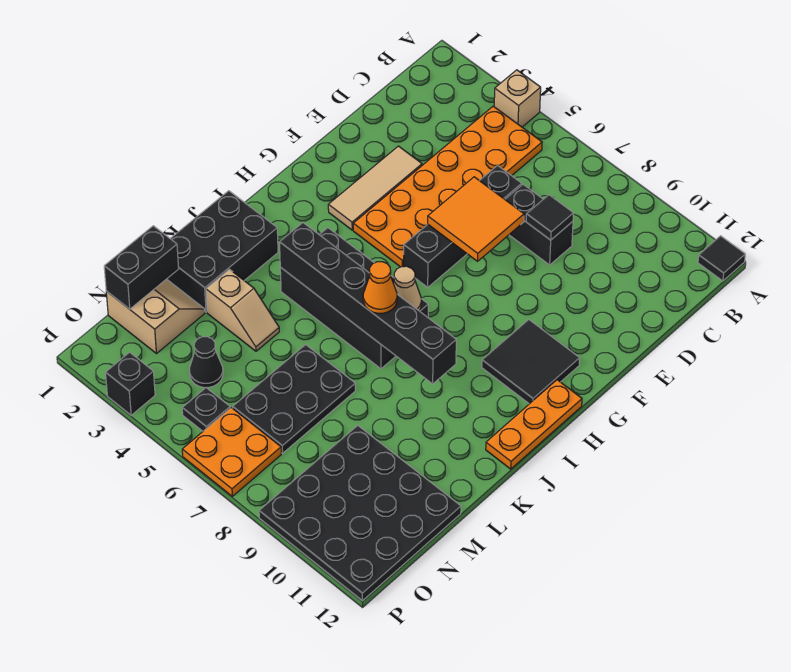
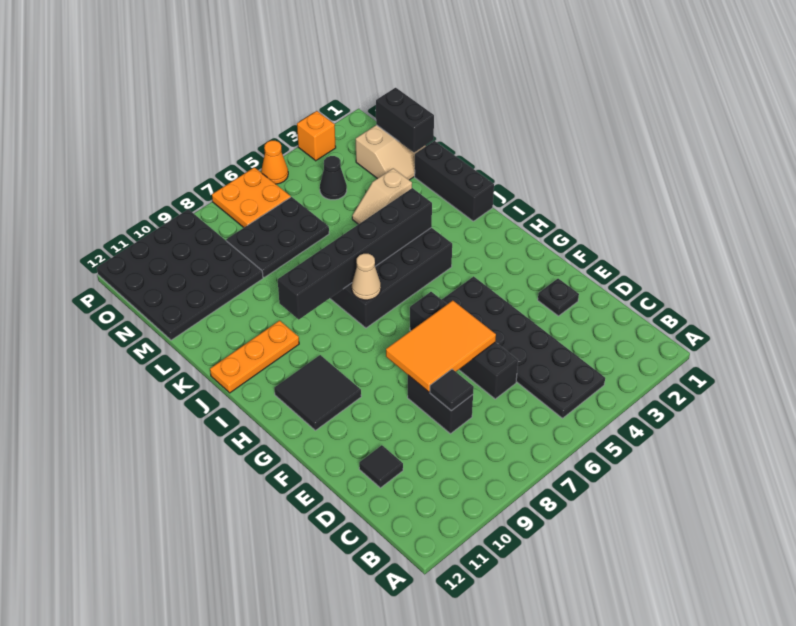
tan brick A4 level 1 -> none
black tile A12 level 1 -> black tile D11 level 1
orange plate B4:G5 level 1 -> black plate B4:G5 level 1
black brick D7:D8 level 1 -> black brick D8:E8 level 1
tan tile E3:G3 level 1 -> none
orange tile E6:F7 level 2 -> orange tile E6:F8 level 2
orange plate H12:J12 level 1 -> orange plate J10:J12 level 1
black brick J1:L2 level 1 -> black brick J1:L1 level 1
orange cone J7 level 3 -> orange cone P5 level 1
black plate L6:N7 level 1 -> black plate M6:N8 level 1
black plate O5 level 1 -> black plate E2 level 1
black brick P3 level 1 -> orange brick P3 level 1

